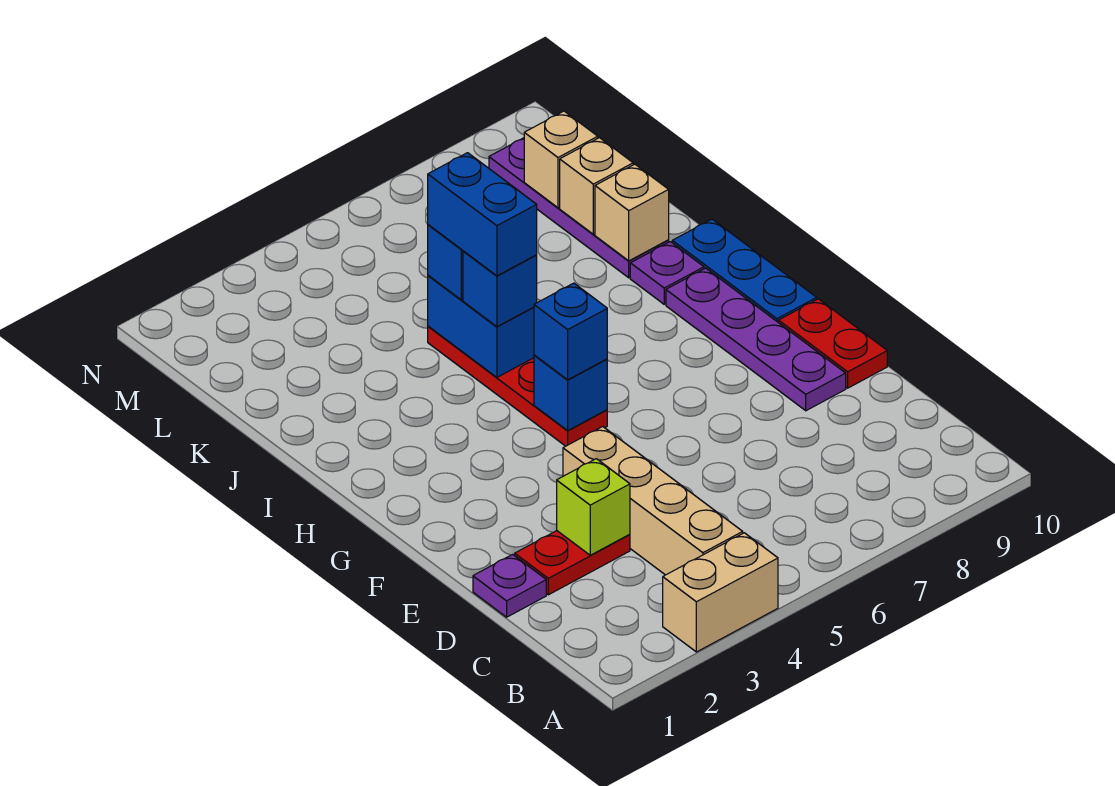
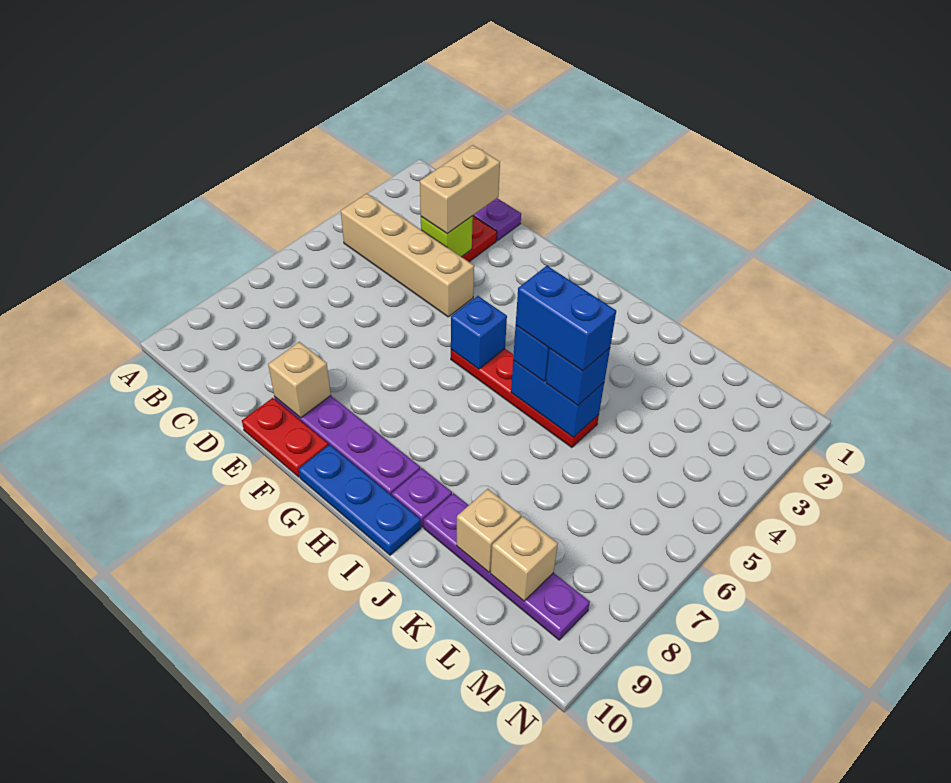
tan brick A3:A4 level 1 -> tan brick D2:D3 level 3
blue brick G5 level 3 -> none
tan brick J9 level 2 -> tan brick E9 level 2

